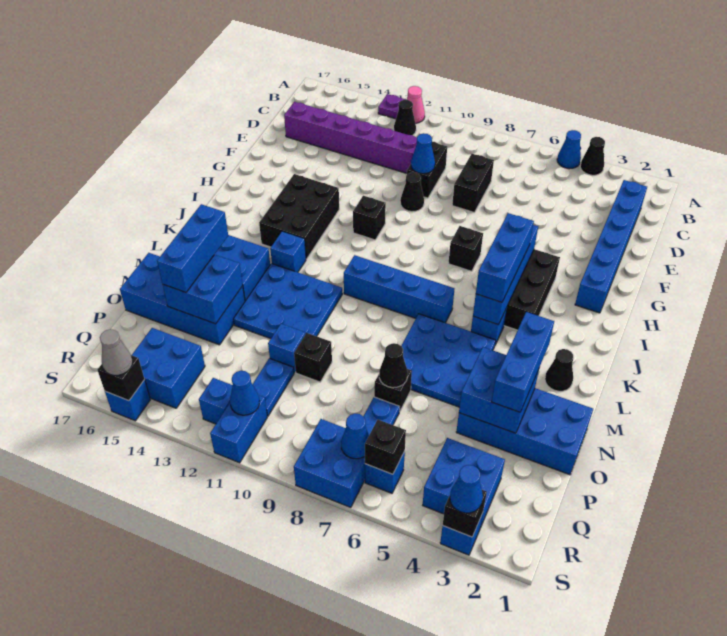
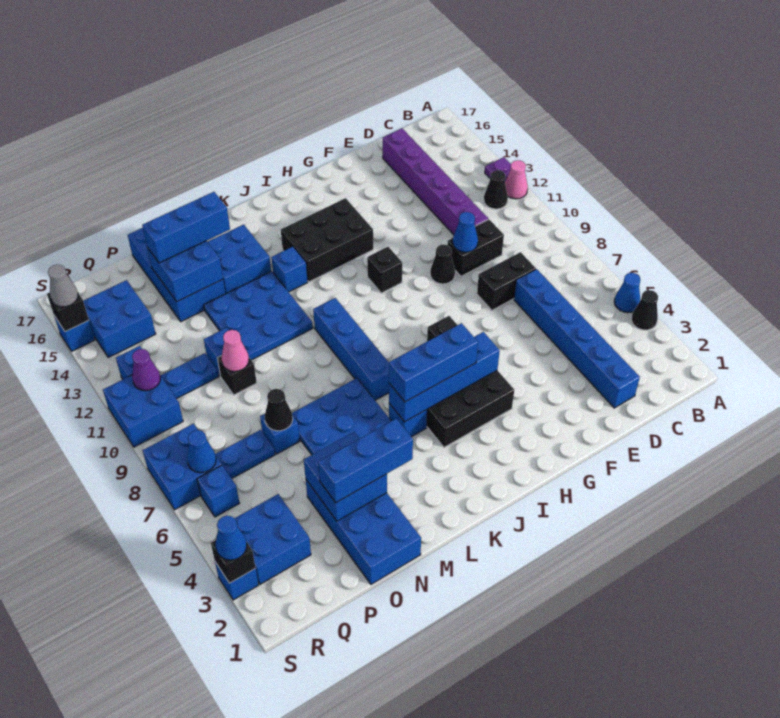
blue brick C2:H2 level 1 -> blue brick D2:D7 level 1
black cone L2 level 1 -> none
black brick O7 level 1 -> blue brick O7 level 1
none -> pink cone O10 level 2
black brick R6 level 2 -> none
blue brick R11:S11 level 1 -> blue brick R10:S11 level 1
blue cone R11 level 2 -> purple cone R11 level 2

